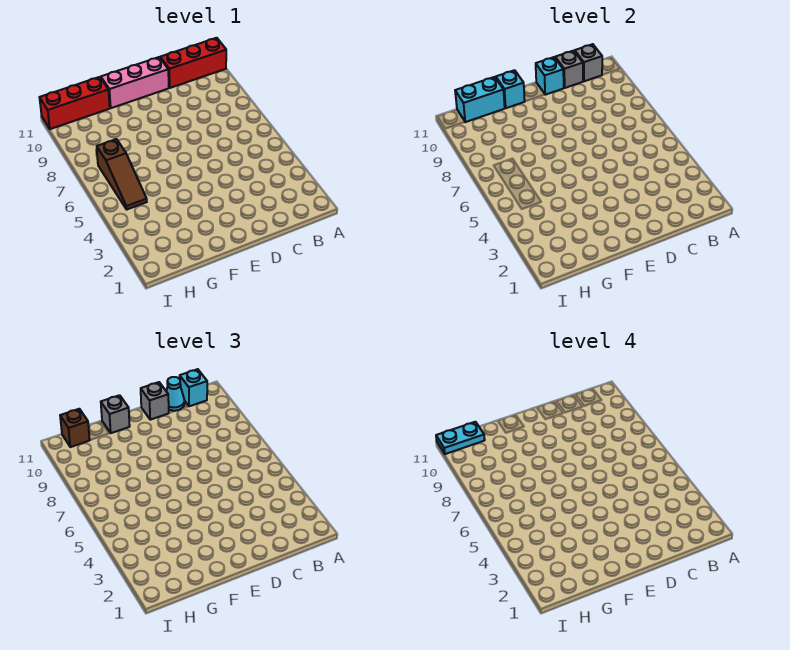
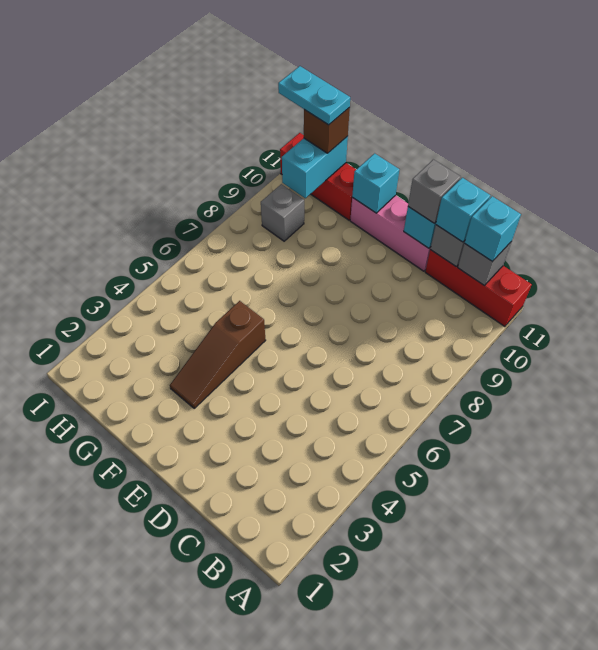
cyan cone C11 level 3 -> cyan brick C11 level 3
grey brick F11 level 3 -> grey brick H9 level 1
cyan brick G11:H11 level 2 -> cyan brick H10:H11 level 2
brown slope H5:H7 level 1 top 7 -> brown slope F3:F5 level 1 top 5

